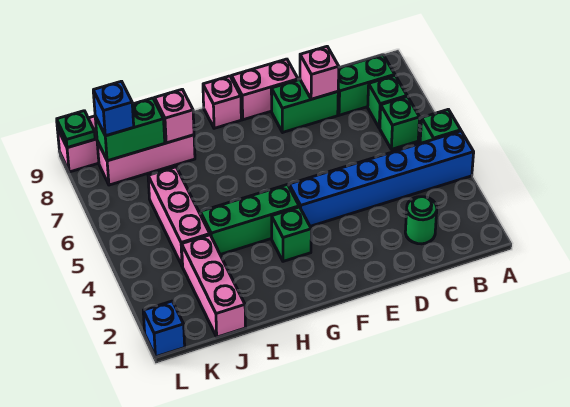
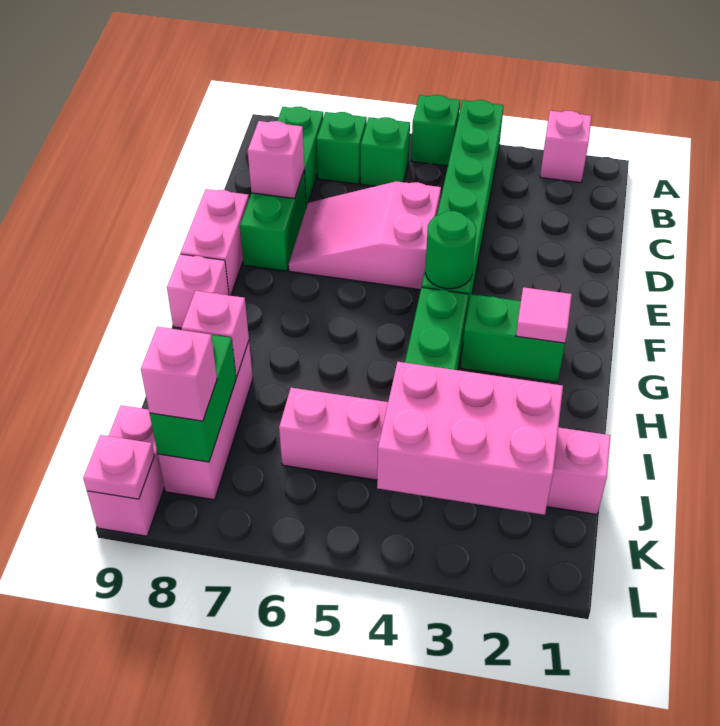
none -> pink brick A2 level 1
blue brick A4:F4 level 1 -> green brick A4:F4 level 1
green round brick C2 level 1 -> green round brick F4 level 2
none -> pink slope D5:E7 level 1 top 5
none -> pink tile G2 level 2
green brick G3 level 1 -> green brick G2:G3 level 1
none -> pink brick J2:K4 level 2
blue brick K8 level 3 -> pink brick K8 level 3
blue brick L1 level 1 -> none
green plate L9 level 2 -> pink plate L9 level 2

